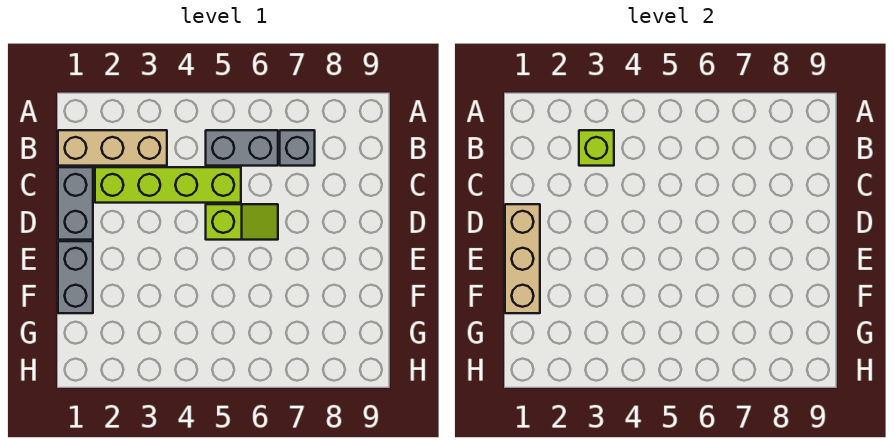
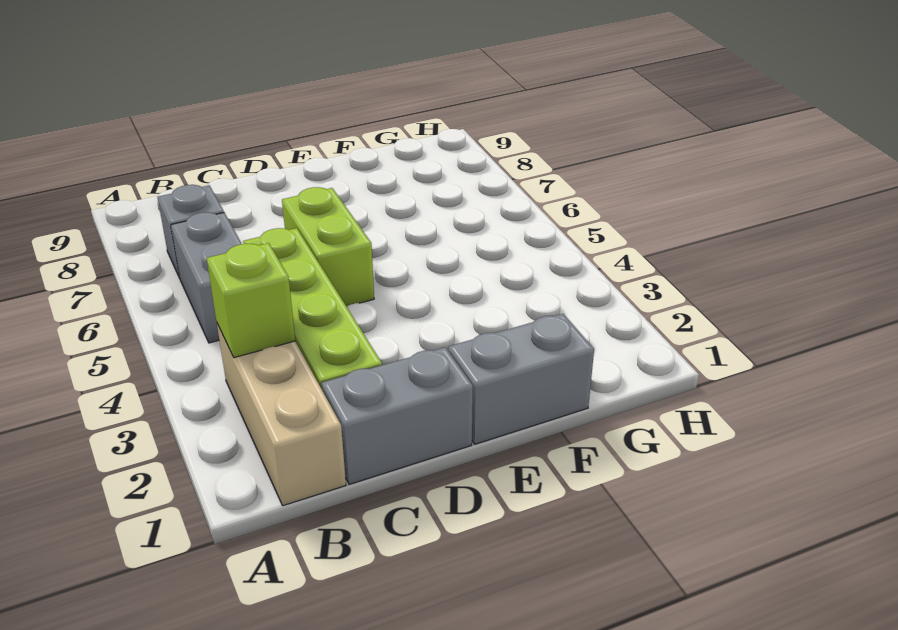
tan brick D1:F1 level 2 -> none
lime slope D5:D6 level 1 top 5 -> lime brick D5:D6 level 1

